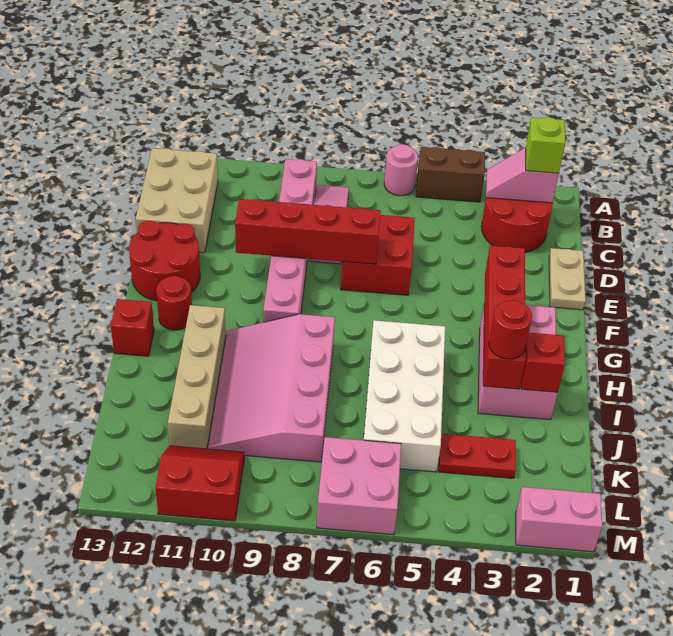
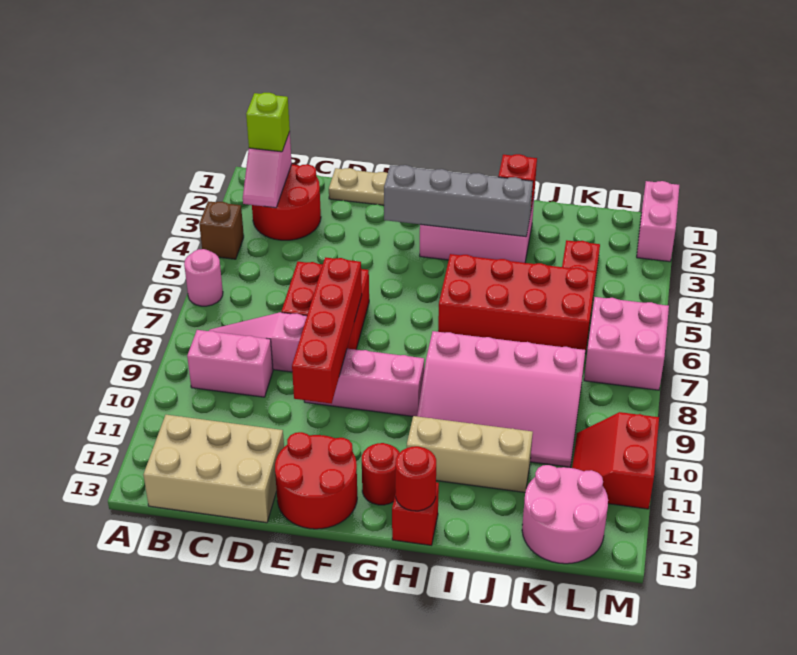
brown brick A4:A5 level 1 -> brown brick A4 level 1
red brick F3:I3 level 2 -> grey brick F3:I3 level 2
white brick H5:K6 level 1 -> red brick H5:K6 level 1
tan brick H11:K11 level 1 -> tan brick H11:J11 level 1
red round brick I3 level 3 -> red round brick H13 level 2
none -> pink round brick K12:L13 level 1

